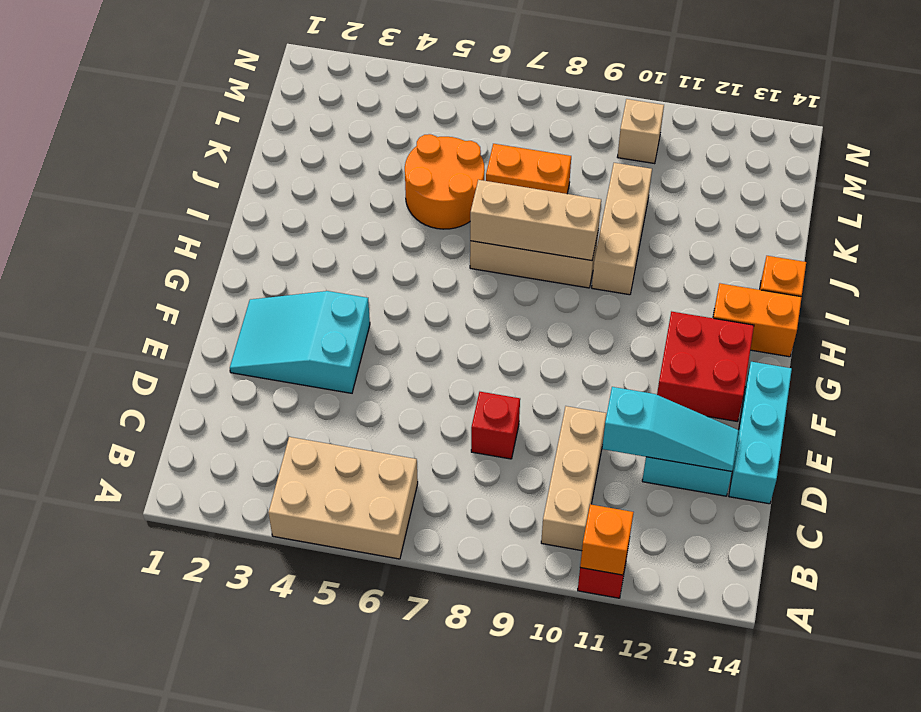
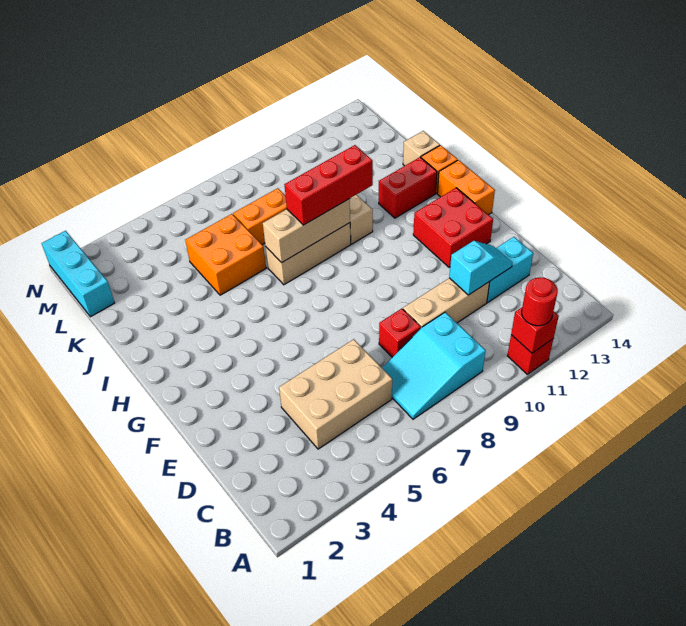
tan brick A4:B6 level 1 -> tan brick C4:D6 level 1
orange brick A11 level 2 -> red brick A11 level 2
none -> red round brick A11 level 3
tan brick B10:D10 level 1 -> tan brick D9:D11 level 1
cyan slope D11:D13 level 2 top 11 -> cyan slope D11:D12 level 2 top 11
cyan brick D14:F14 level 1 -> cyan brick L1:N1 level 1
cyan slope E2:F4 level 1 top 4 -> cyan slope B7:C9 level 1 top 9
orange brick H13:H14 level 1 -> orange brick G14:H14 level 1
none -> red brick I8:I10 level 3
none -> red brick I12:I13 level 1
orange round brick J5:K6 level 1 -> orange brick J5:K6 level 1
tan brick M10 level 1 -> tan brick J14 level 1

